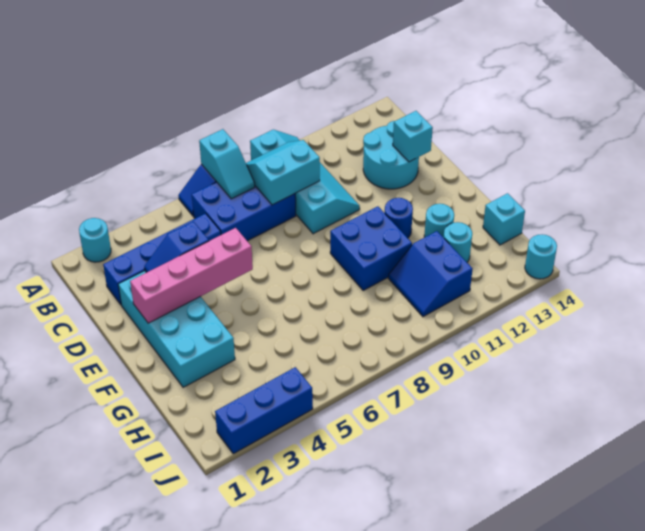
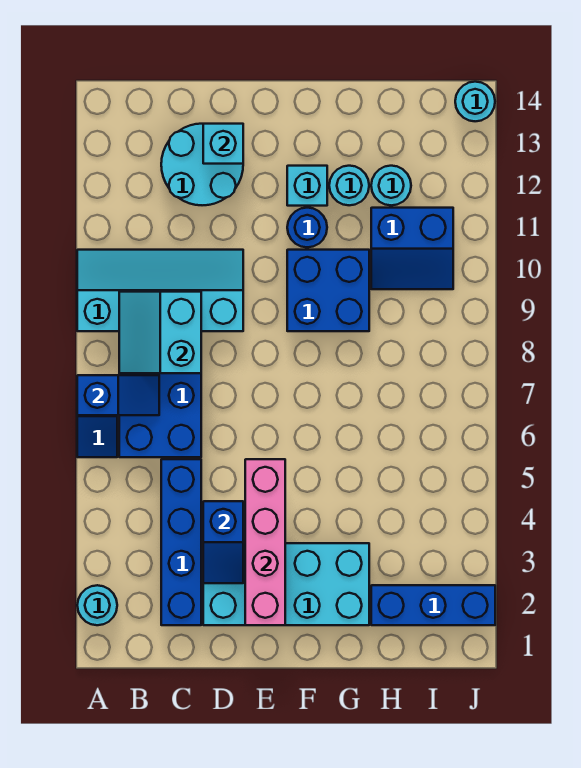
cyan slope A7:B7 level 2 top A -> blue slope A7:B7 level 2 top A
cyan brick H14 level 1 -> cyan brick F12 level 1
blue brick J2:J4 level 1 -> blue brick H2:J2 level 1

